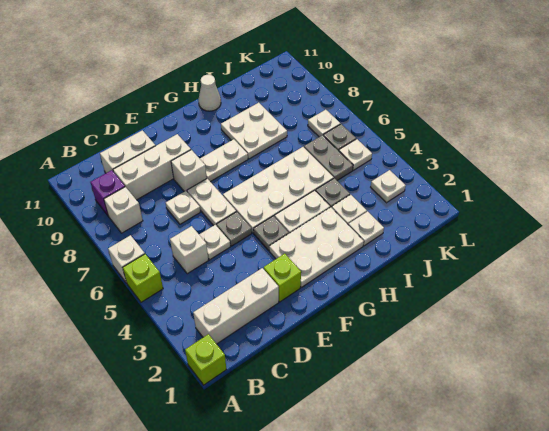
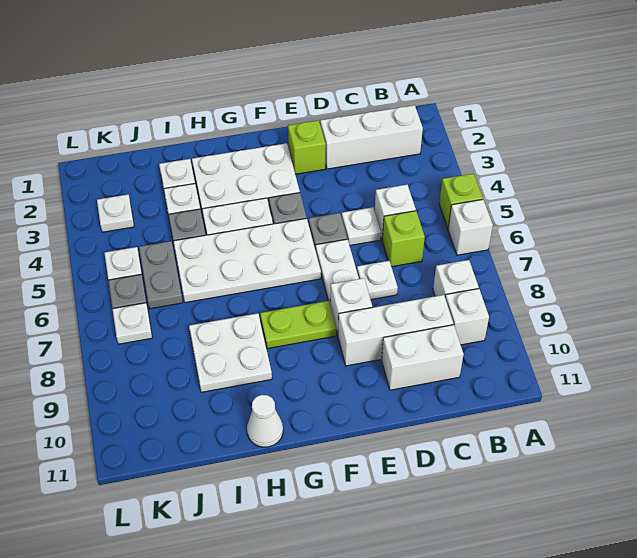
lime brick A1 level 1 -> lime brick C6 level 1
purple brick B9 level 1 -> white brick B9 level 1
white plate F8:G8 level 1 -> lime plate F8:G8 level 1

